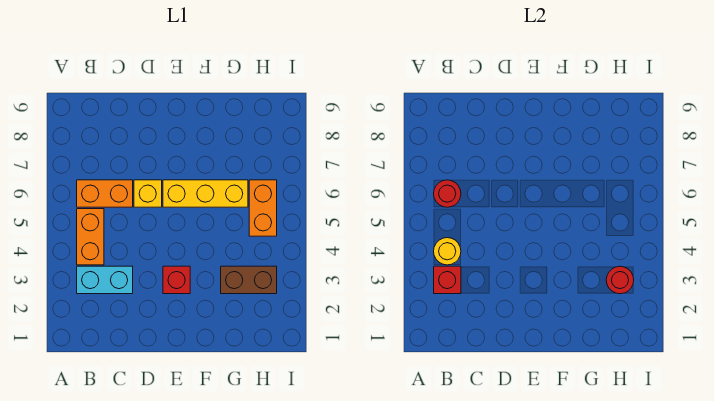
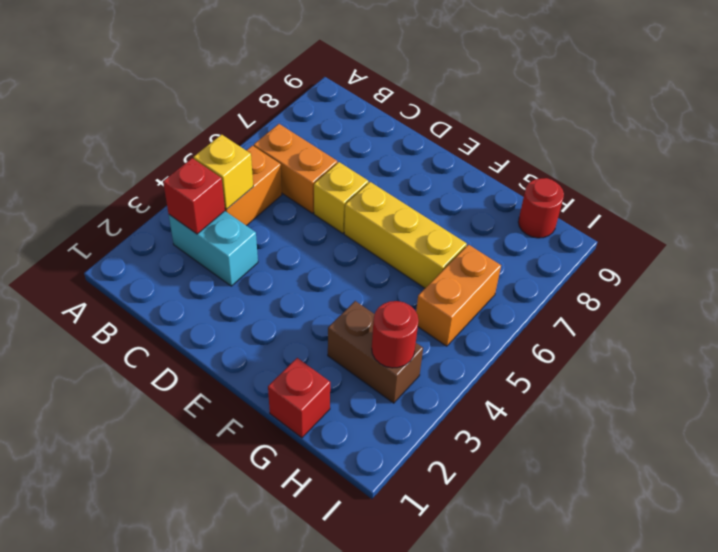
yellow round brick B4 level 2 -> yellow brick B4 level 2
red round brick B6 level 2 -> red round brick H9 level 1
red brick E3 level 1 -> red brick G1 level 1

